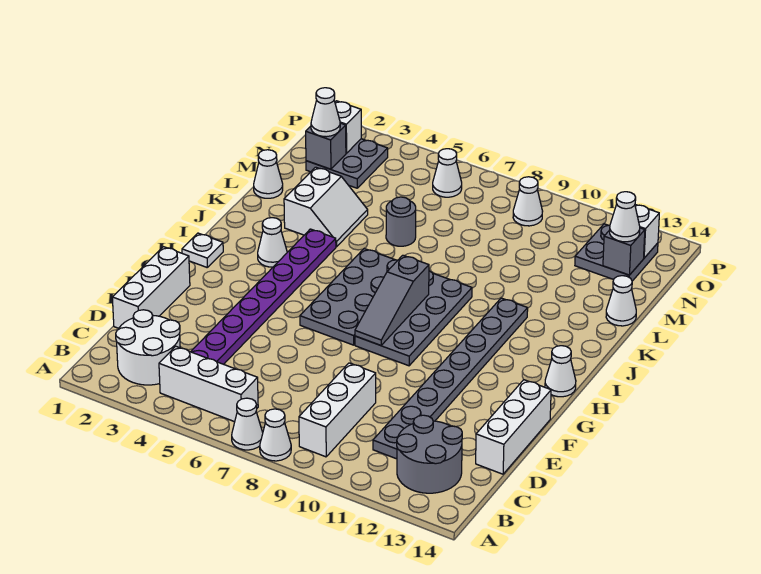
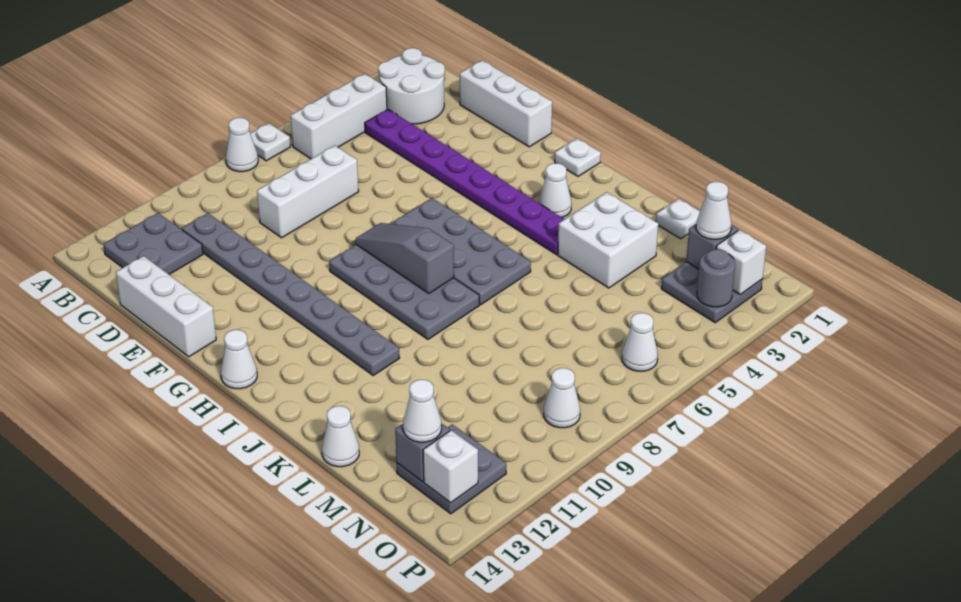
white cone A7 level 1 -> white plate A7 level 1
white brick B9:D9 level 1 -> white brick D7:D9 level 1
grey round brick B12:C13 level 1 -> grey plate B12:C13 level 1
white slope K3:L4 level 1 top 3 -> white brick K3:L4 level 1
white cone L1 level 1 -> white plate L1 level 1
grey round brick L6 level 1 -> grey round brick O3 level 2

